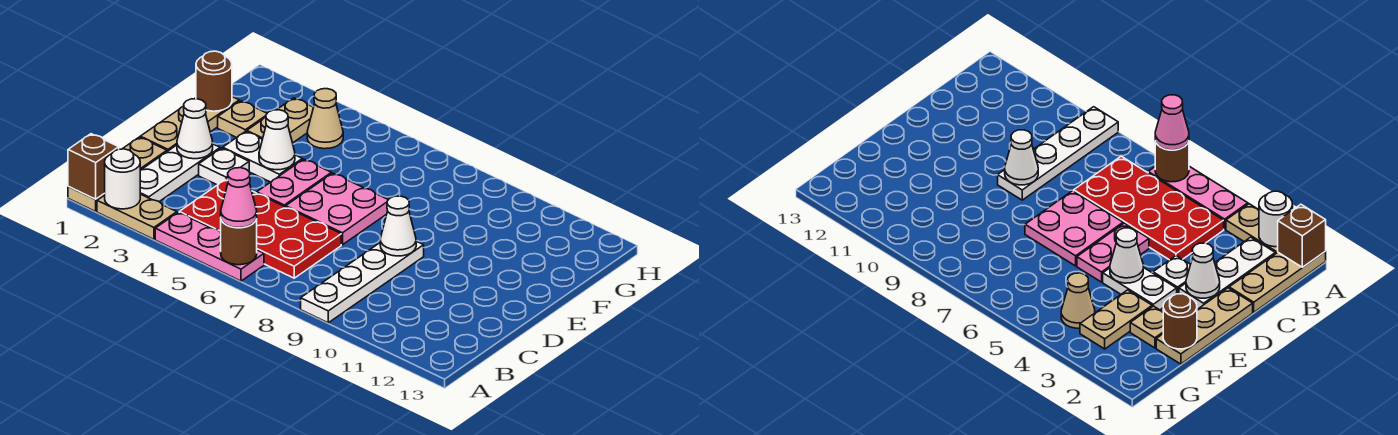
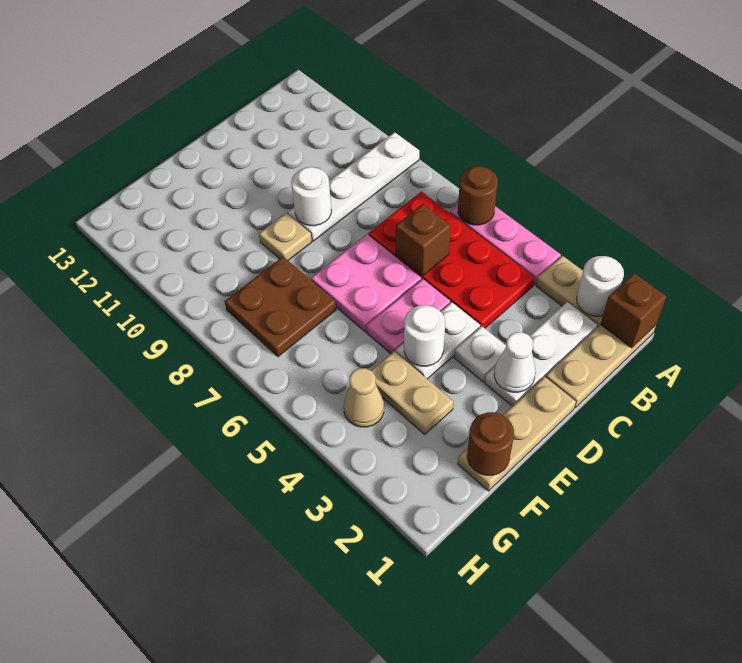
pink cone A6 level 3 -> none
none -> brown brick C6 level 2
white cone D9 level 2 -> white round brick D9 level 2
white plate E3:E4 level 1 -> white plate D4:E4 level 1
white cone E4 level 2 -> white round brick E4 level 2
tan plate F2 level 1 -> tan plate E9 level 1
tan plate F3:G3 level 1 -> tan plate F3:F4 level 1
none -> brown plate F7:G8 level 1

